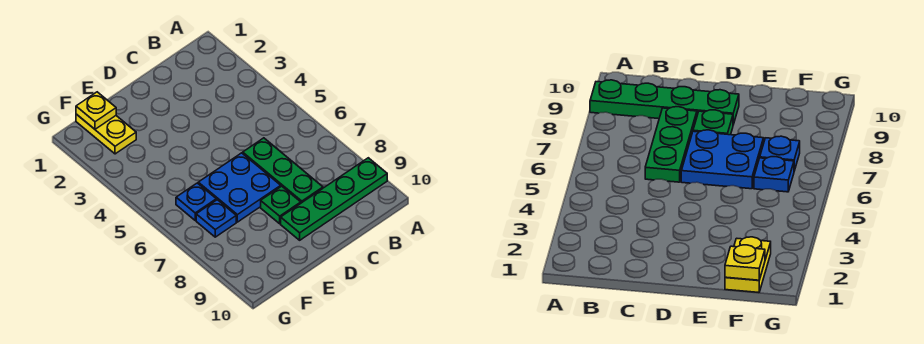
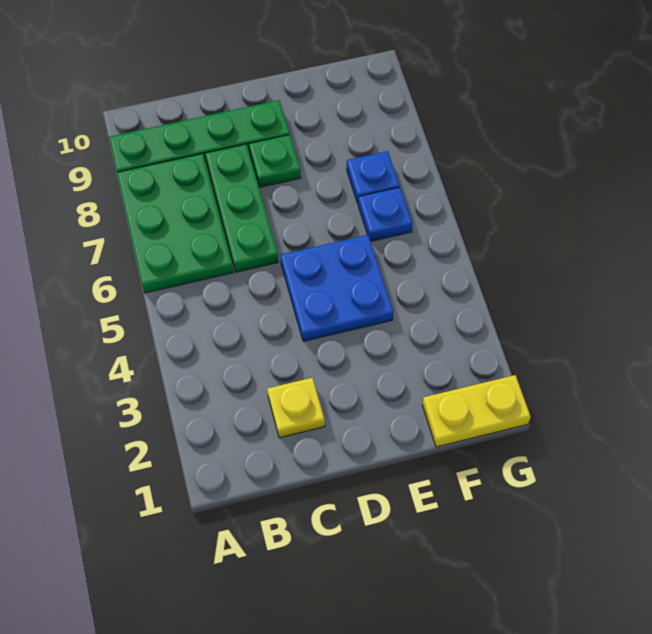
none -> green plate A6:B8 level 1
blue plate D6:E7 level 1 -> blue plate D4:E5 level 1
yellow plate F1:F2 level 1 -> yellow plate F1:G1 level 1
yellow plate F1 level 2 -> yellow plate C2 level 1

